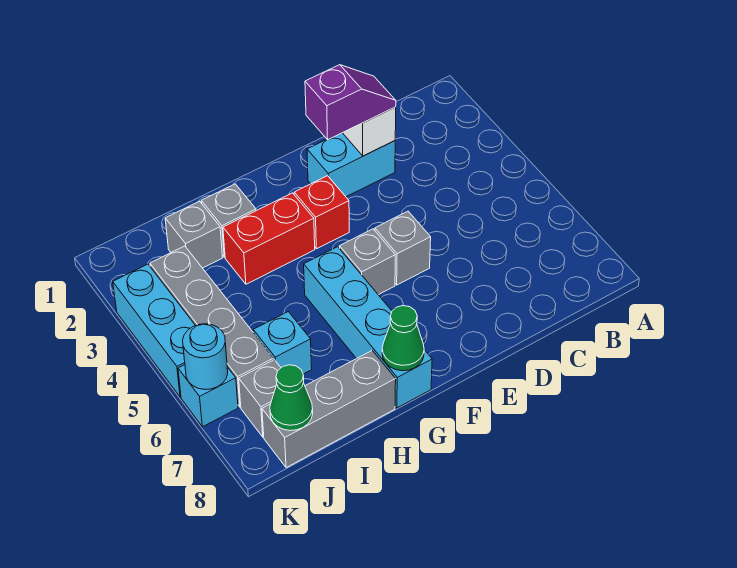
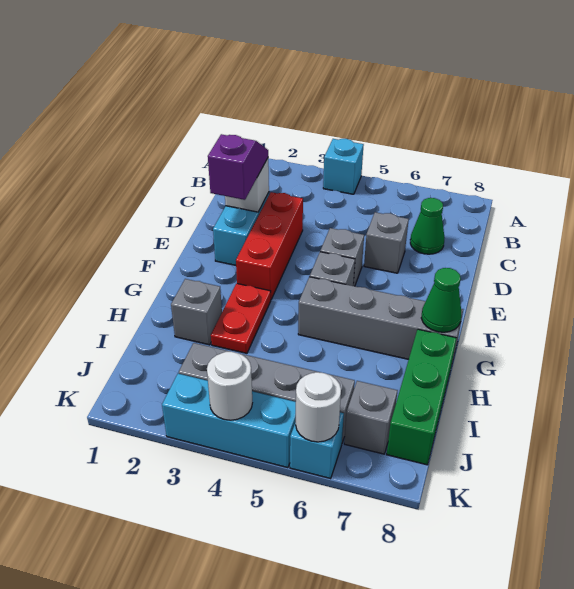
red brick F3 level 1 -> red brick D3:F3 level 1
red brick G3:H3 level 1 -> red plate G3:H3 level 1
cyan brick G5:G8 level 1 -> grey brick G5:G8 level 1
grey brick H8:J8 level 1 -> green brick H8:J8 level 1
grey brick I2 level 1 -> grey brick D6 level 1
cyan brick I6 level 1 -> cyan brick A4 level 1
green cone J8 level 2 -> green cone C7 level 1
none -> white round brick K4 level 2
cyan round brick K6 level 2 -> white round brick K6 level 2

